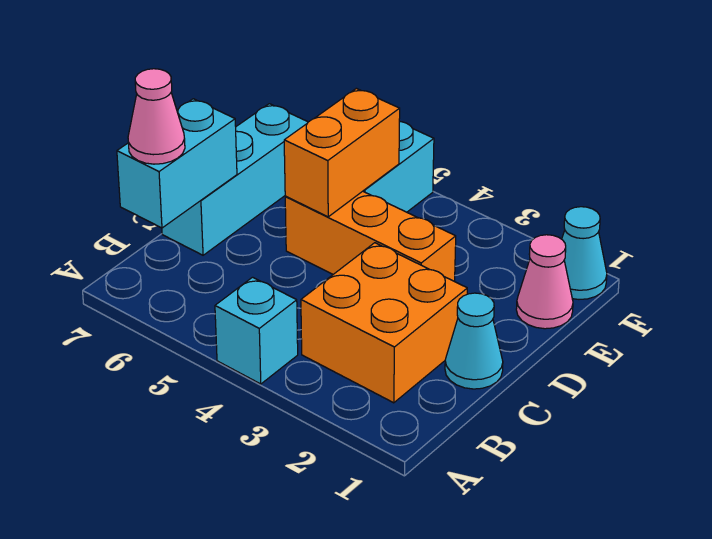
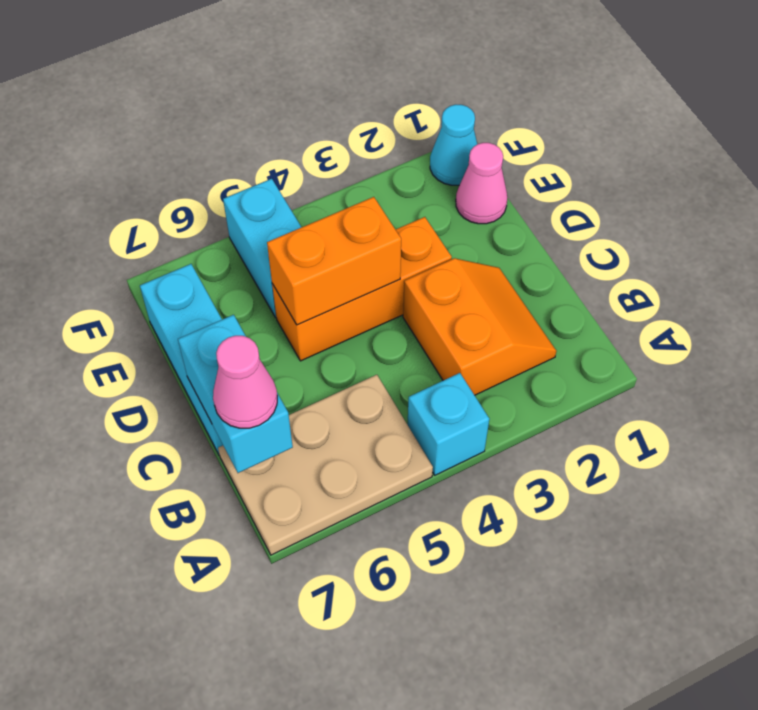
none -> tan plate A5:B7 level 1
orange brick B2:C3 level 1 -> orange slope B2:C3 level 1 top 3
cyan cone C1 level 1 -> none
orange brick D5:E5 level 2 -> orange brick D4:D5 level 2

